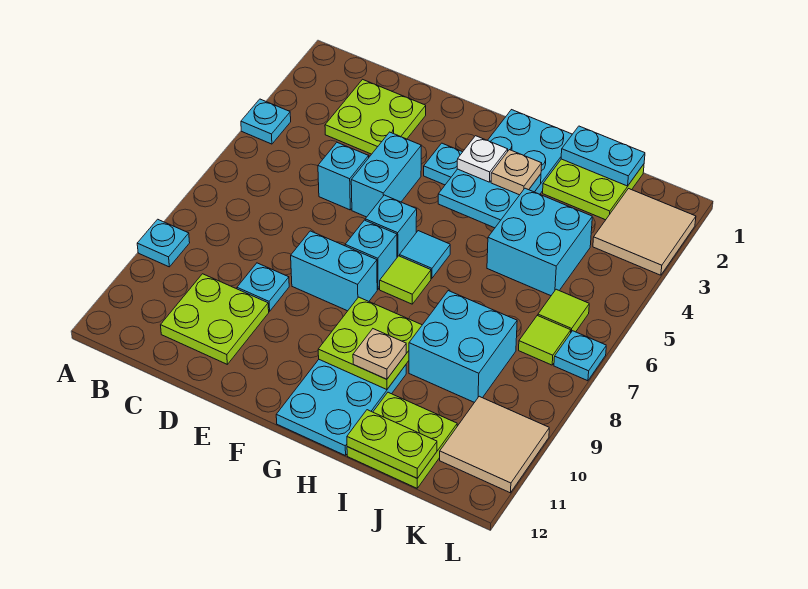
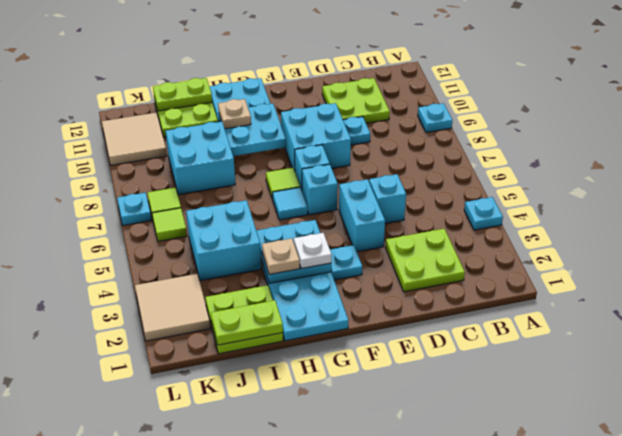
cyan brick E8:F8 level 1 -> cyan brick E8:F9 level 1
lime plate G9:H10 level 2 -> cyan plate G9:H10 level 2
cyan plate I1:J1 level 2 -> lime plate I1:J1 level 2

